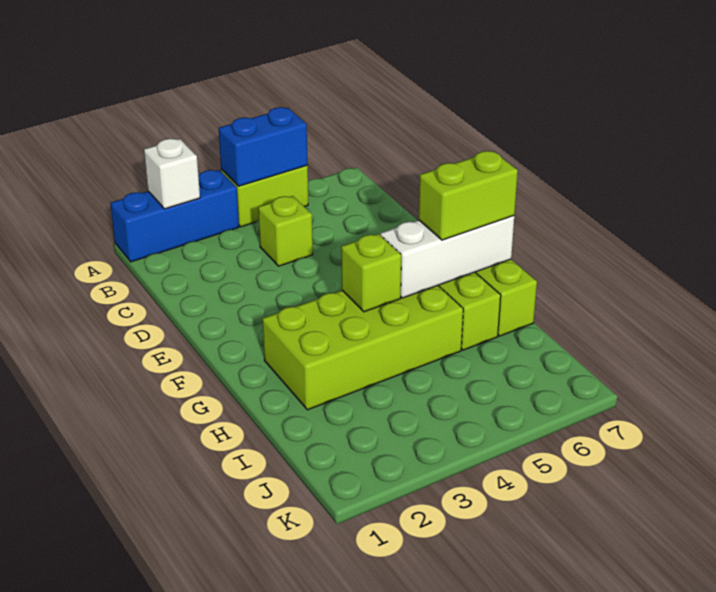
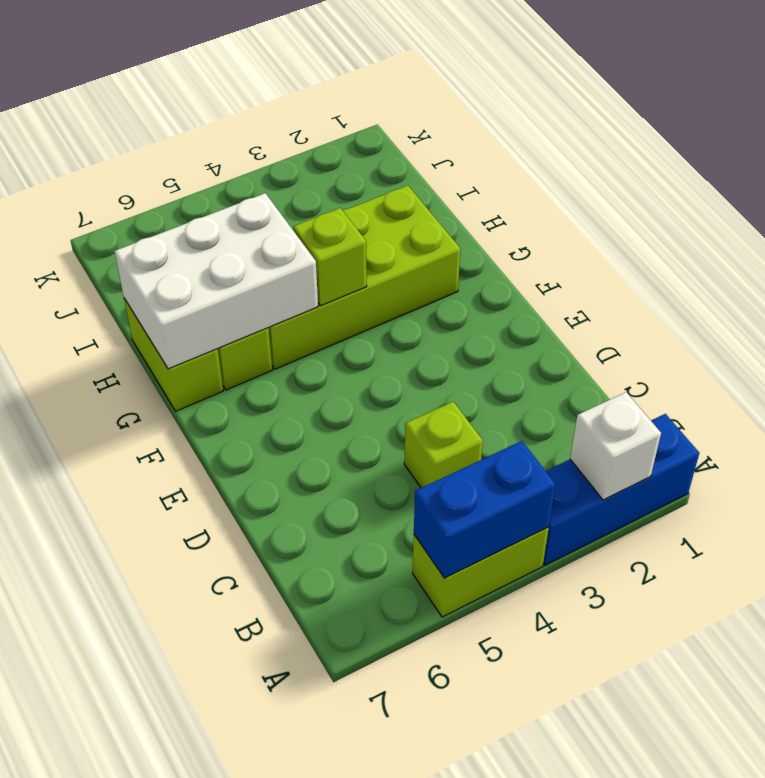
white brick G5:G7 level 2 -> white brick G5:H7 level 2
lime brick G6:G7 level 3 -> none

